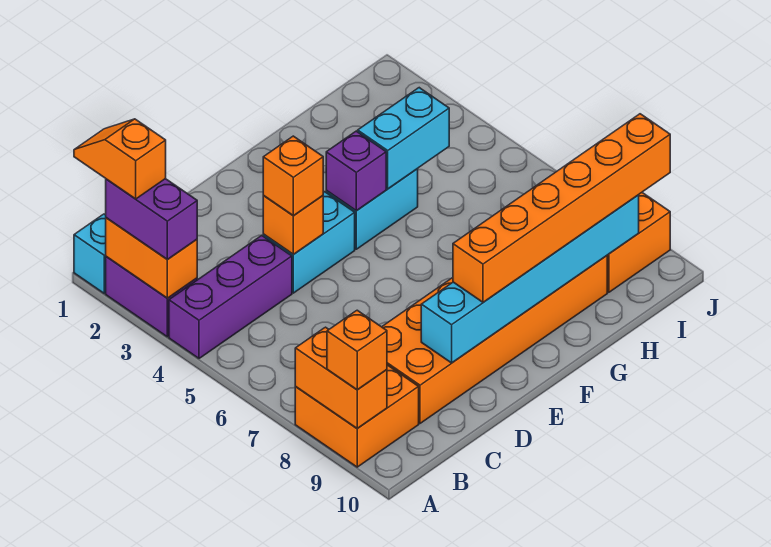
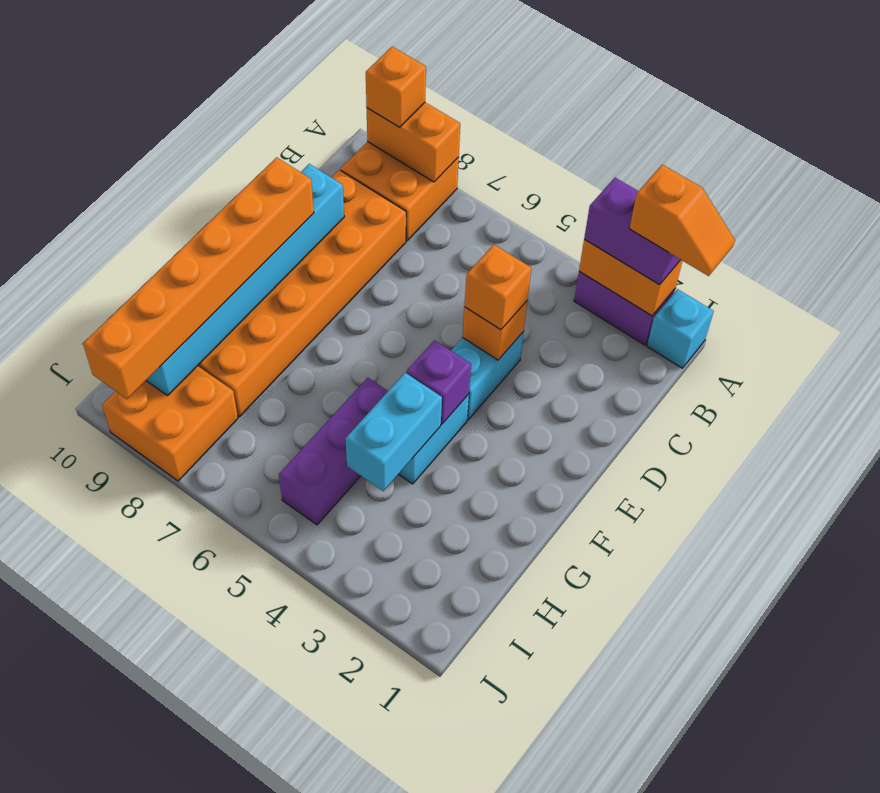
purple brick A4:C4 level 1 -> purple brick G5:I5 level 1

